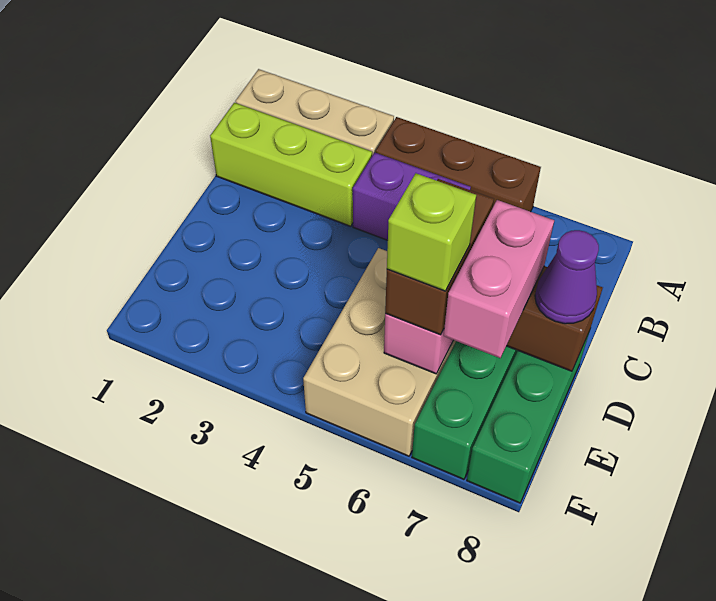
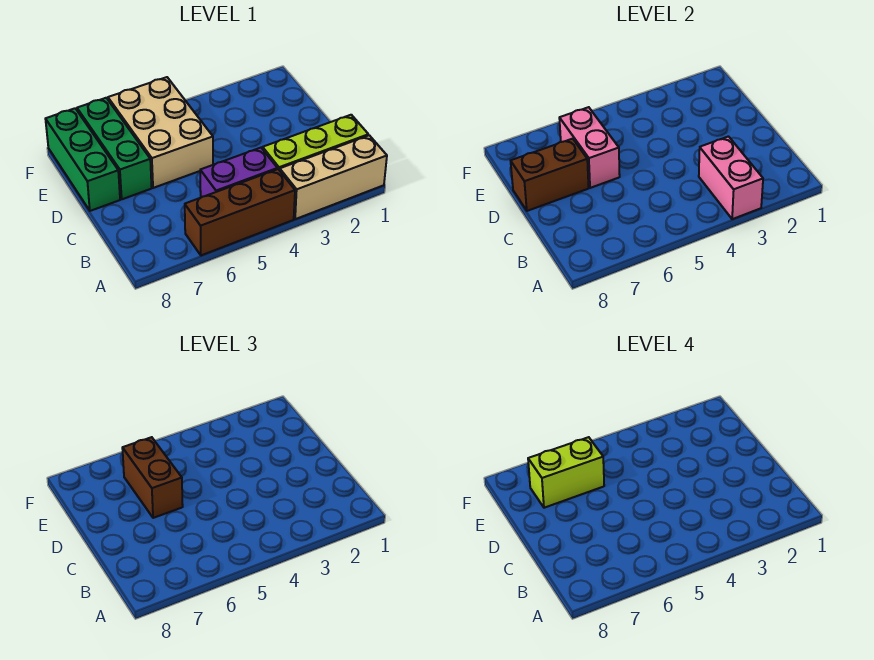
pink brick D7:E7 level 3 -> pink brick A3:B3 level 2
purple cone D8 level 3 -> none
lime brick E6 level 4 -> lime brick E6:E7 level 4

